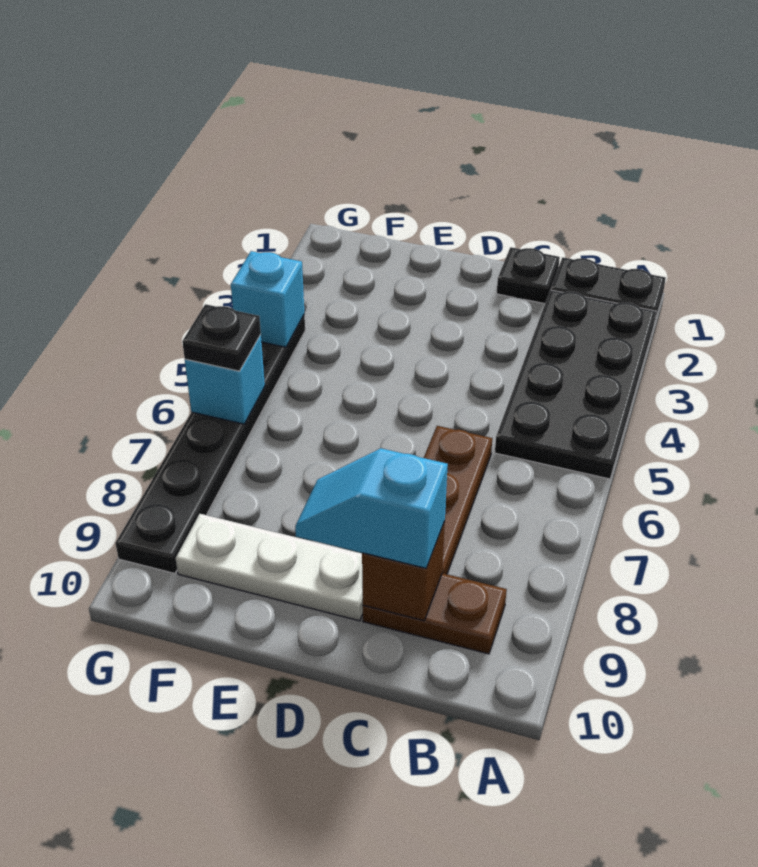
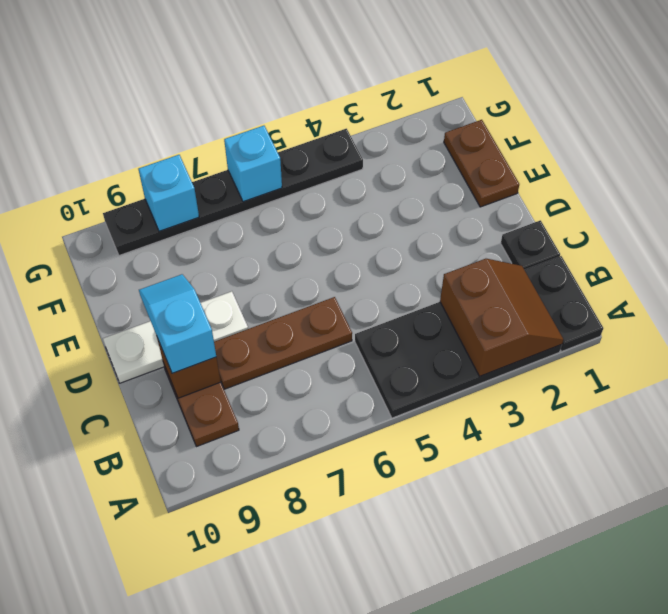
none -> brown slope A2:B3 level 2 top 3
white plate D9:F9 level 1 -> white plate D8:D10 level 1
none -> brown plate E1:F1 level 1
cyan brick G4 level 2 -> cyan brick G8 level 2
black plate G6 level 3 -> none

